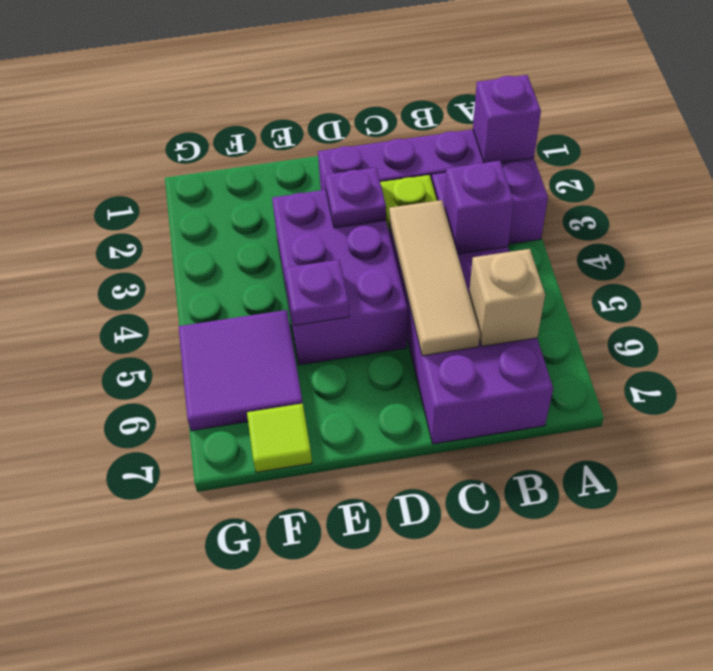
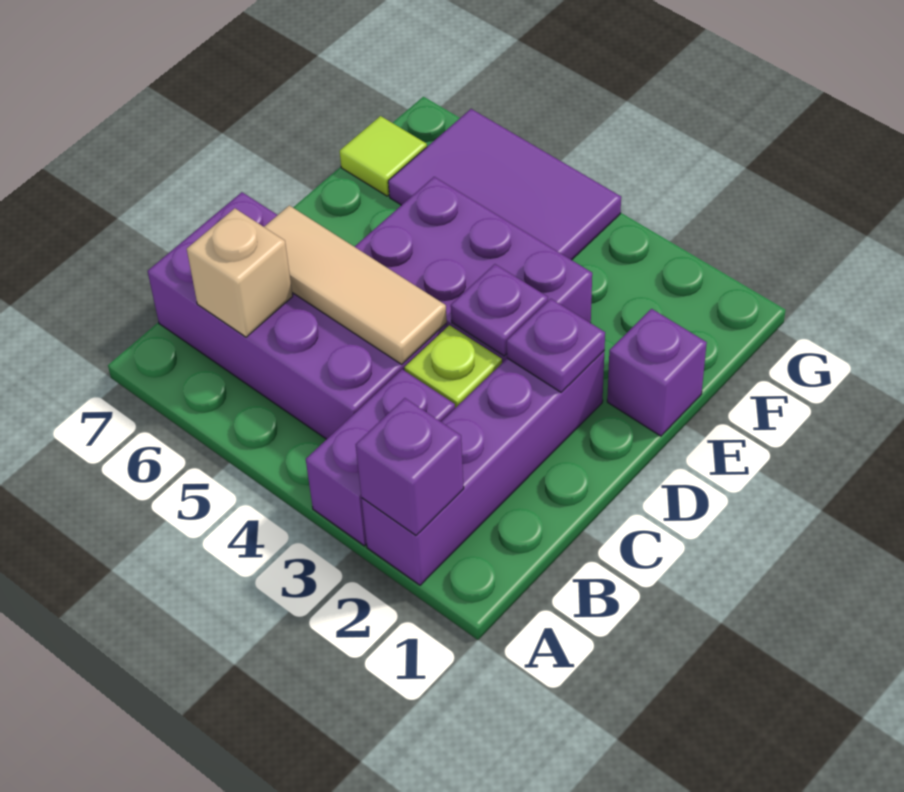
purple brick B4 level 2 -> purple brick E1 level 1
purple plate E5 level 2 -> purple plate D2 level 2
purple tile F5:G6 level 1 -> purple tile F4:G6 level 1

